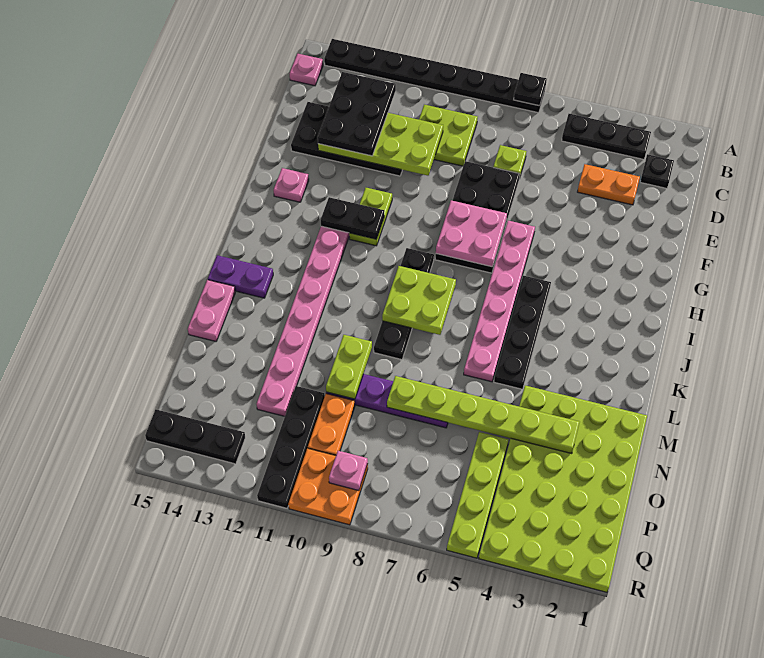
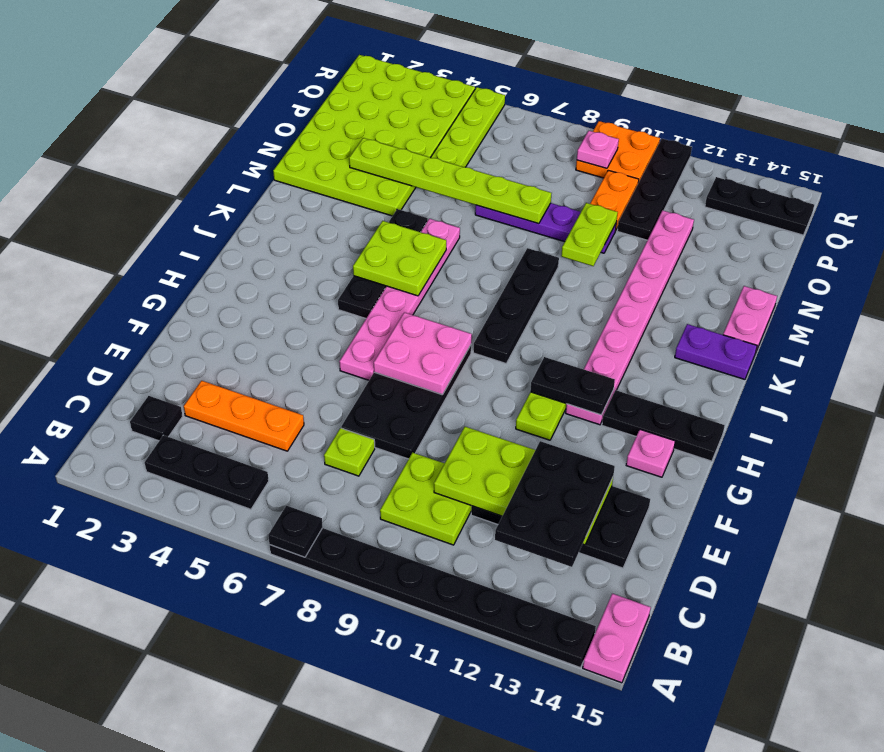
pink plate B15 level 1 -> pink plate A15:B15 level 1
orange plate D3:D4 level 1 -> orange plate D3:D5 level 1
none -> black plate H13:H15 level 1
lime plate J8:K9 level 2 -> lime plate J5:K6 level 2

